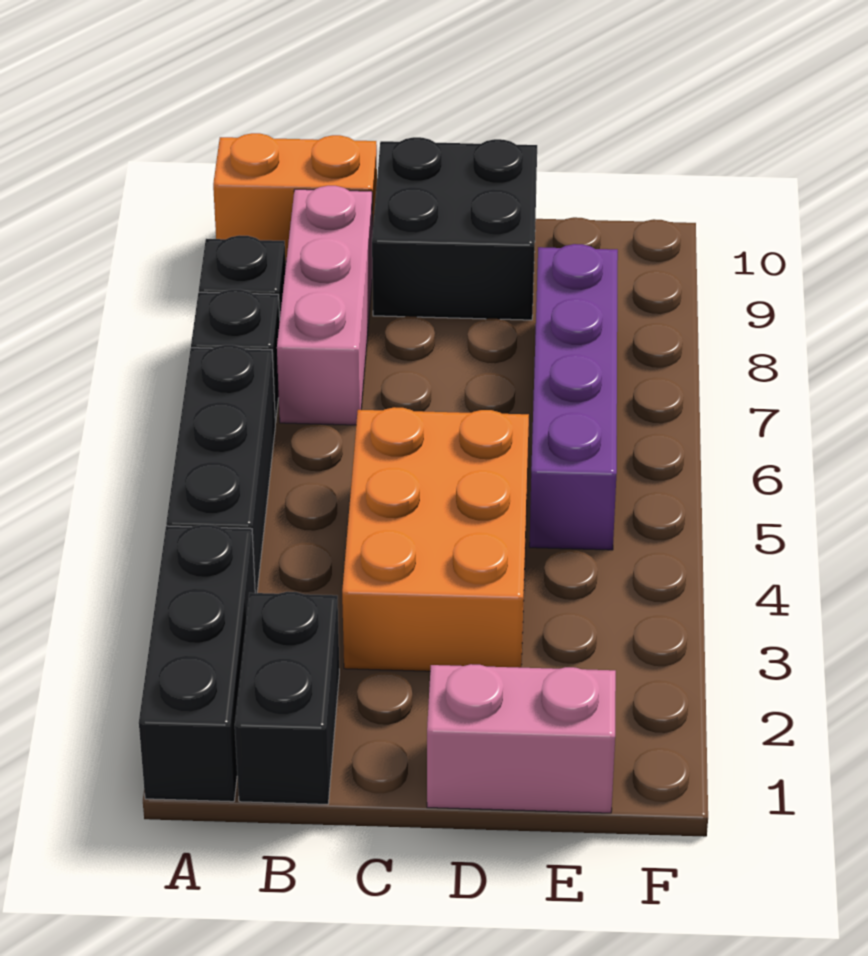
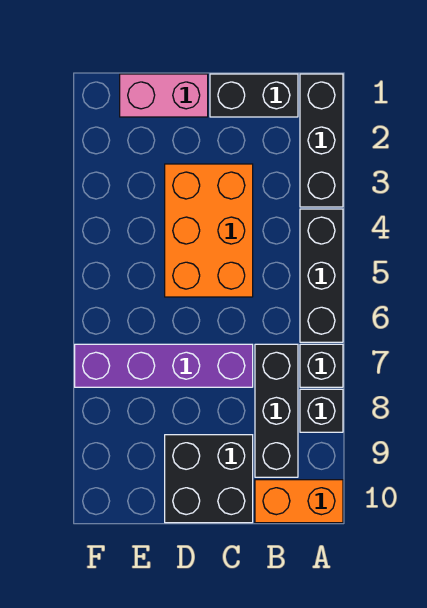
black brick B1:B2 level 1 -> black brick B1:C1 level 1
pink brick B7:B9 level 1 -> black brick B7:B9 level 1
purple brick E5:E8 level 1 -> purple brick C7:F7 level 1

